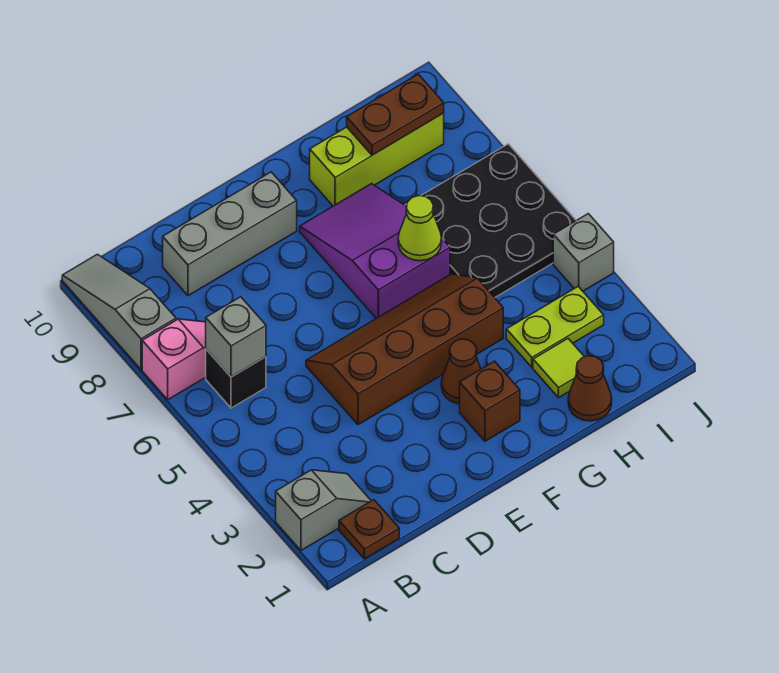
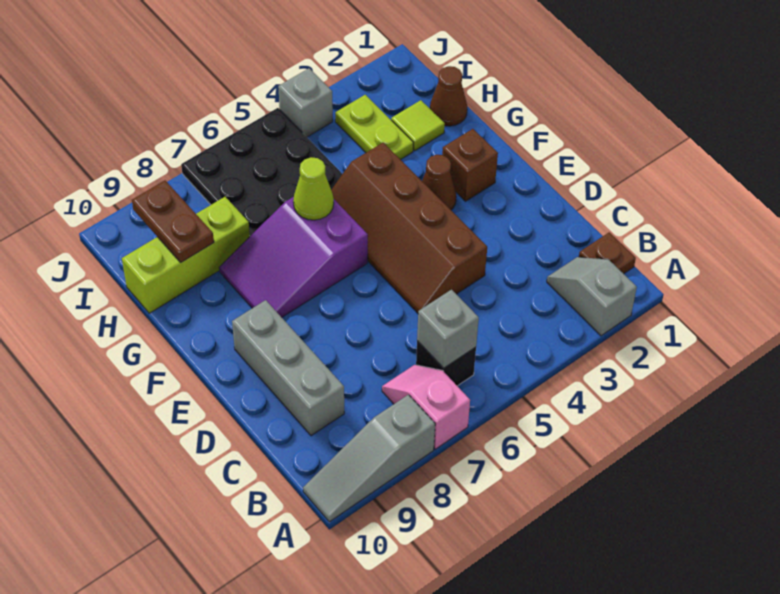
lime brick G9:I9 level 1 -> lime brick H8:H10 level 1

